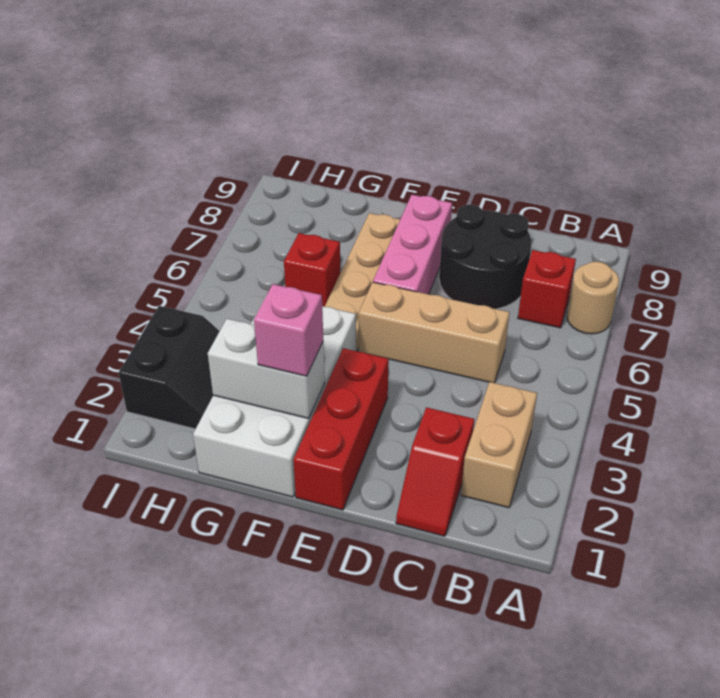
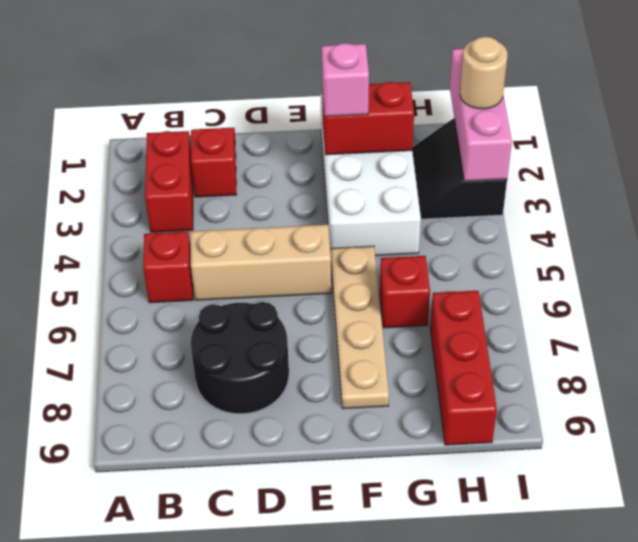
tan round brick A7 level 1 -> tan round brick I2 level 3
tan brick B2:B3 level 1 -> red brick B2:B3 level 1
red brick B7 level 1 -> red brick B5 level 1
red brick E1:E3 level 1 -> red brick H7:H9 level 1
pink brick E6:E8 level 1 -> pink brick I1:I3 level 2
white brick F2:G2 level 2 -> red brick F2:G2 level 2

